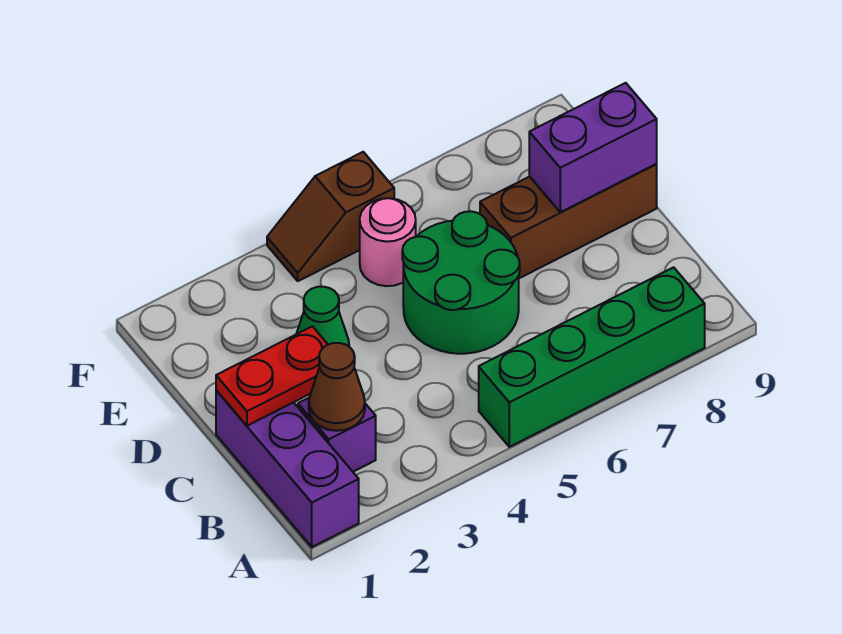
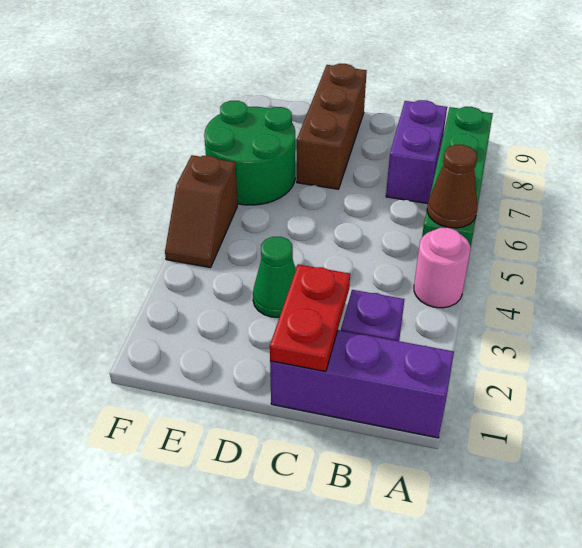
brown cone B2 level 2 -> brown cone A5 level 2
green round brick C5:D6 level 1 -> green round brick E6:F7 level 1
purple brick D8:D9 level 2 -> purple brick B7:B8 level 1
pink round brick E5 level 1 -> pink round brick A4 level 1

